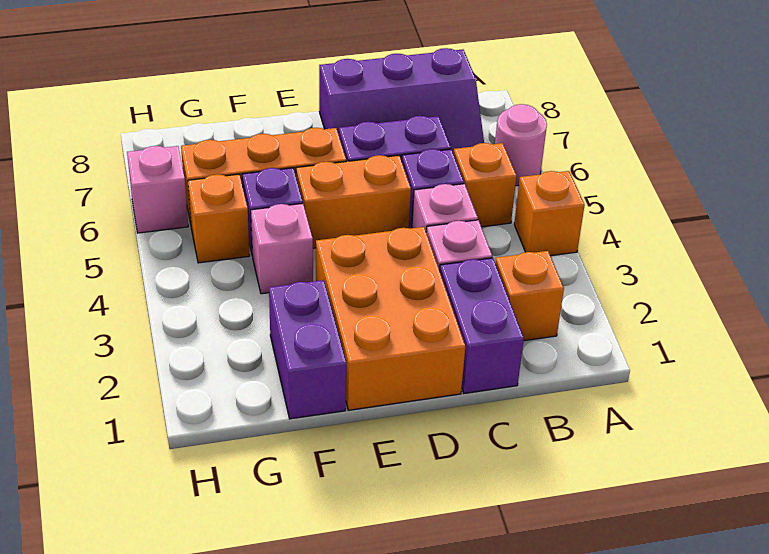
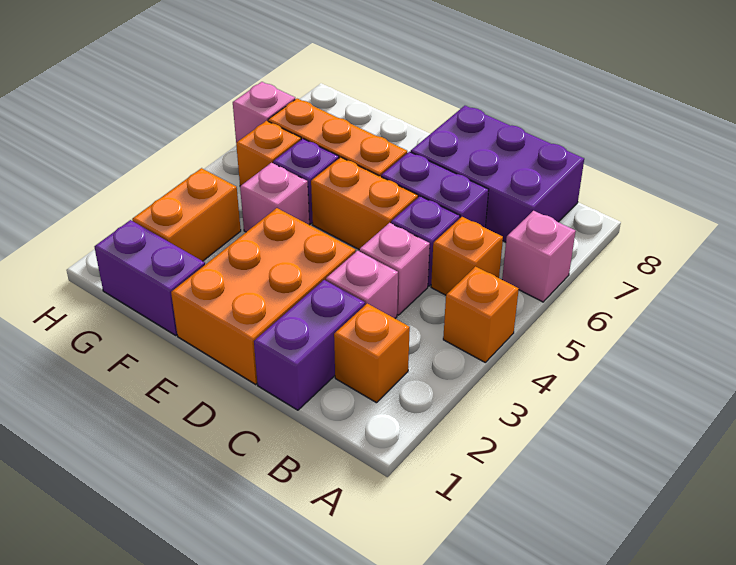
pink round brick A6 level 1 -> pink brick A6 level 1
purple slope B7:D8 level 1 top 8 -> purple brick B7:D8 level 1
purple brick F1:F2 level 1 -> purple brick F1:G1 level 1
none -> orange brick G2:G3 level 1

